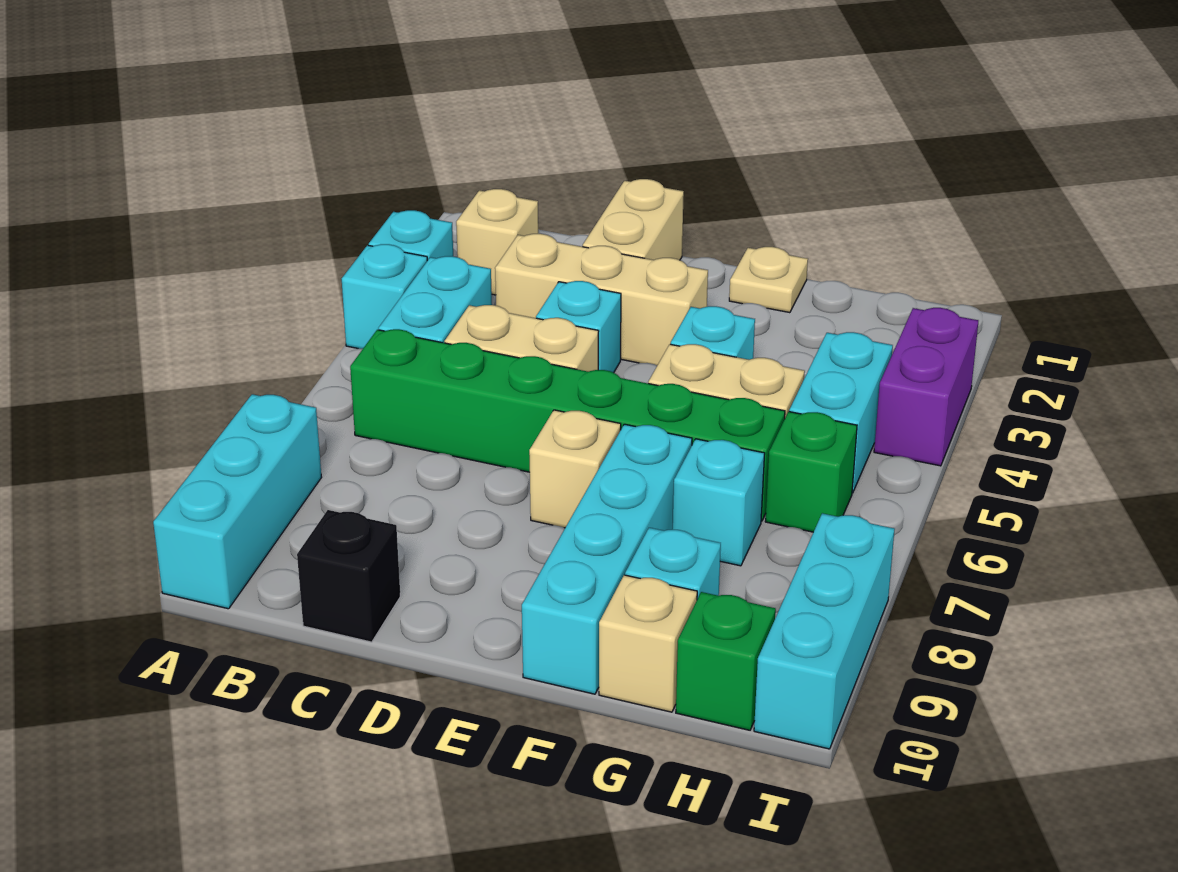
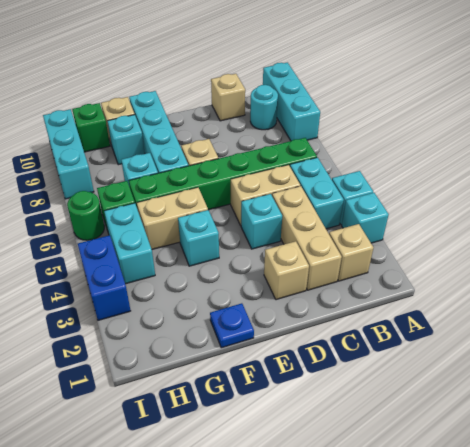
none -> cyan round brick B9 level 1
tan brick C3:E3 level 1 -> tan brick C2:C4 level 1
black brick C10 level 1 -> tan brick C10 level 1
tan brick D1:D2 level 1 -> tan brick D2 level 1
tan plate F1 level 1 -> blue plate F1 level 1
purple brick I3:I4 level 1 -> blue brick I3:I4 level 1
none -> green round brick I6 level 1

